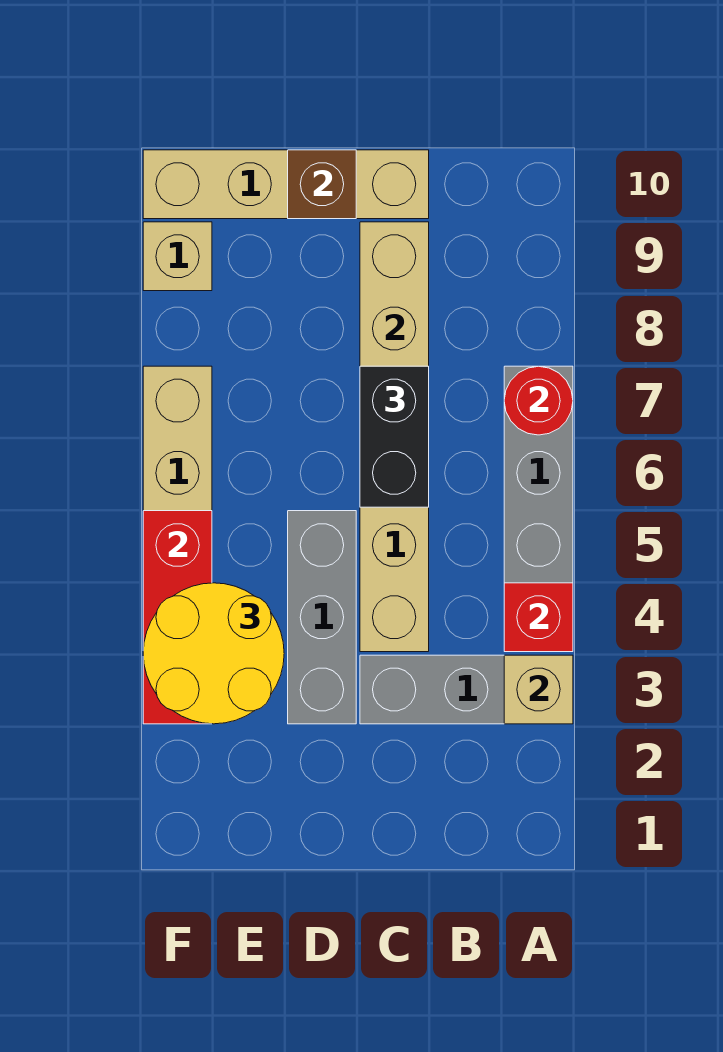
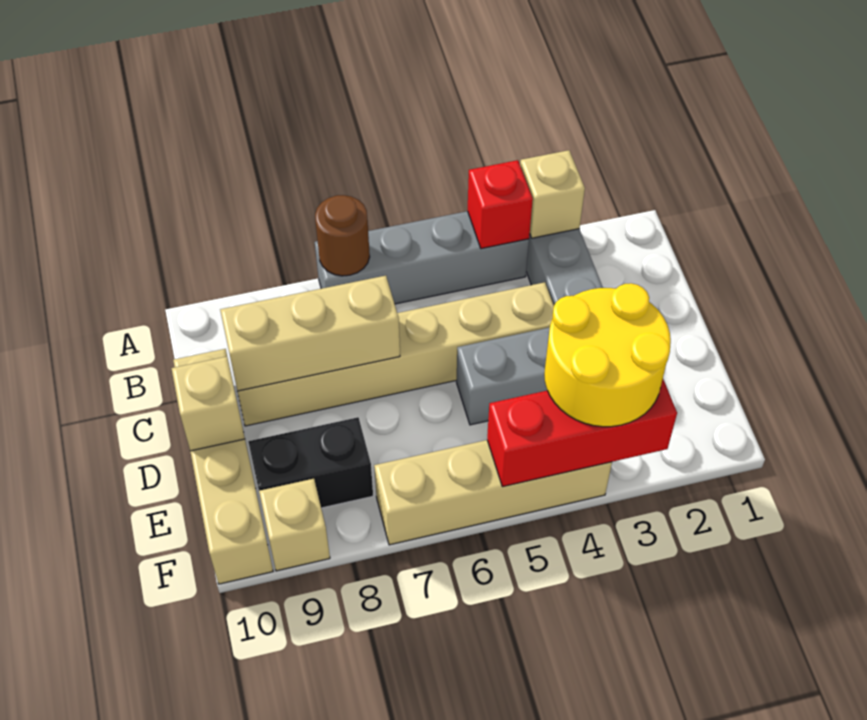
red round brick A7 level 2 -> brown round brick A7 level 2
black brick C6:C7 level 3 -> black brick E8:E9 level 1
brown brick D10 level 2 -> tan brick D10 level 2

